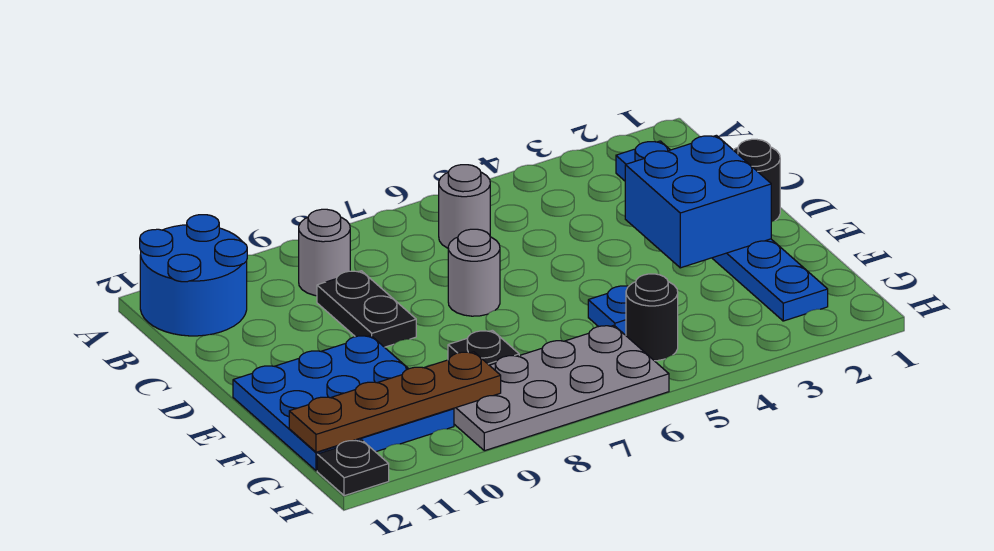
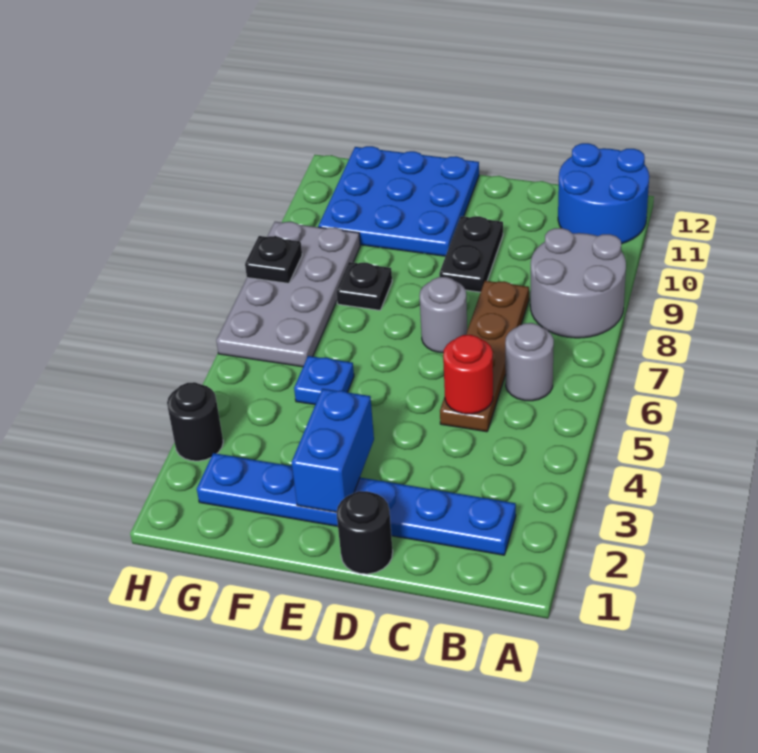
grey round brick B9 level 1 -> grey round brick A8:B9 level 1
none -> red round brick C5 level 2
black plate C9:D9 level 1 -> black plate D9:D10 level 1
blue brick D2:E3 level 2 -> blue brick E2:E3 level 2
black round brick G5 level 1 -> black round brick H3 level 1
brown plate G9:G12 level 2 -> brown plate C5:C8 level 1
black plate H12 level 1 -> black plate H8 level 2

